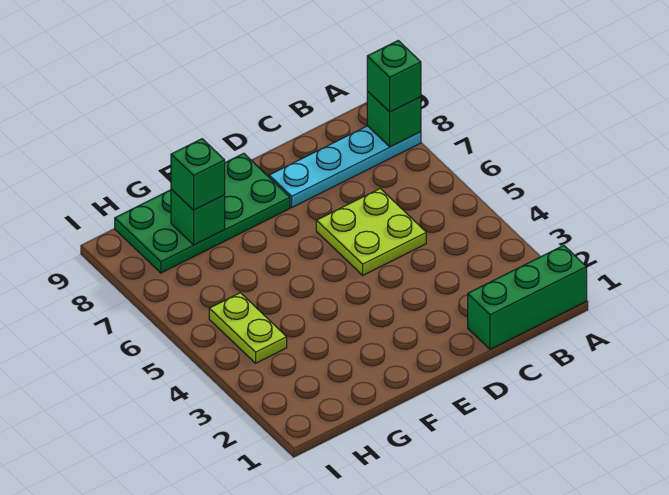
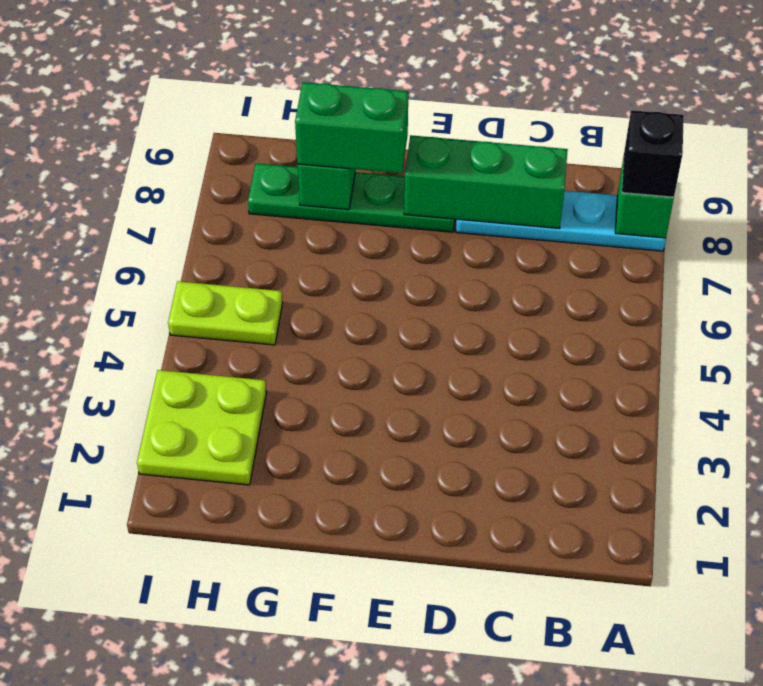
green brick A1:C1 level 1 -> green brick C8:E8 level 2
green brick A8 level 3 -> black brick A8 level 3
lime plate C5:D6 level 1 -> lime plate H2:I3 level 1
green plate E8:H9 level 1 -> green plate E8:H8 level 1
green brick G8 level 3 -> green brick F8:G8 level 3
lime plate H4:H5 level 1 -> lime plate H5:I5 level 1

